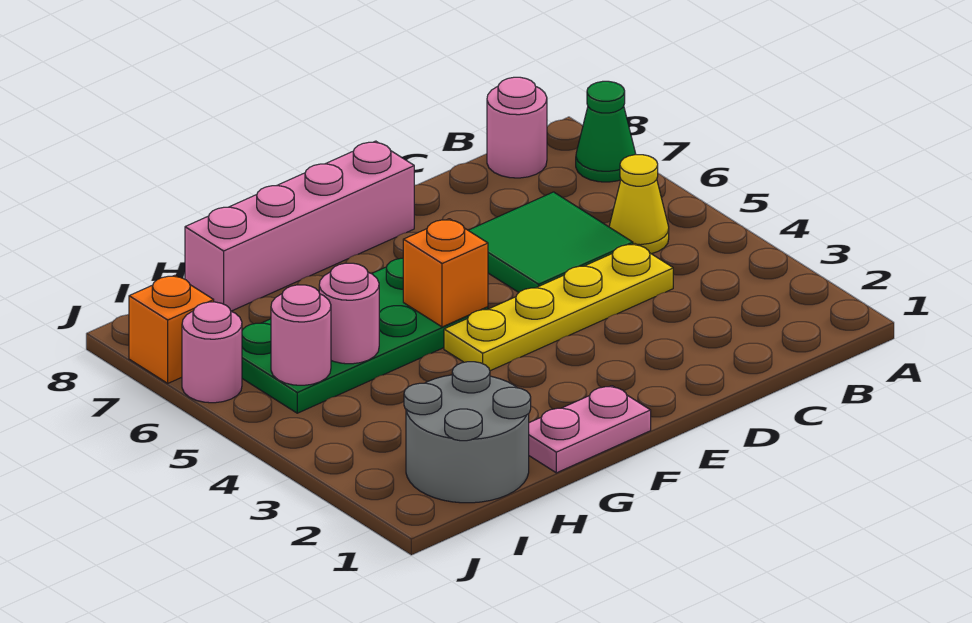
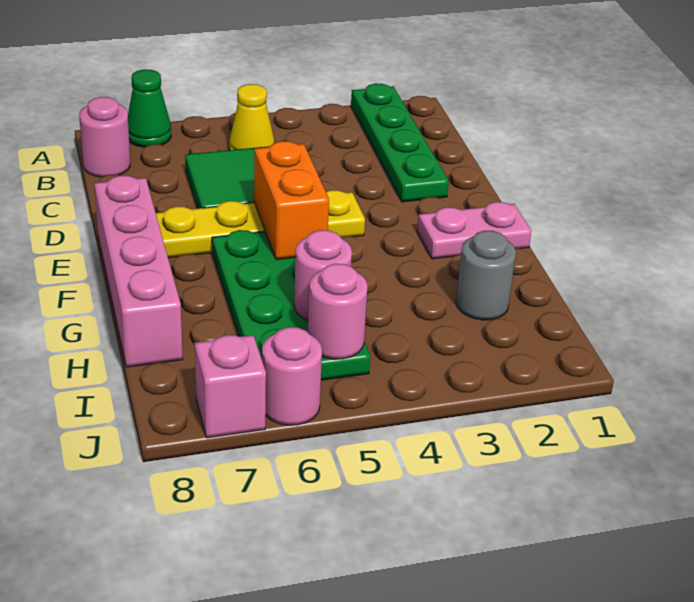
none -> green plate A2:D2 level 1
yellow plate C4:F4 level 1 -> yellow plate E4:E7 level 1
pink plate F1:G1 level 1 -> pink plate F1:F2 level 1
orange brick F5 level 2 -> orange brick E5:F5 level 2
grey round brick H1:I2 level 1 -> grey round brick H2 level 1
orange brick J7 level 1 -> pink brick J7 level 1

